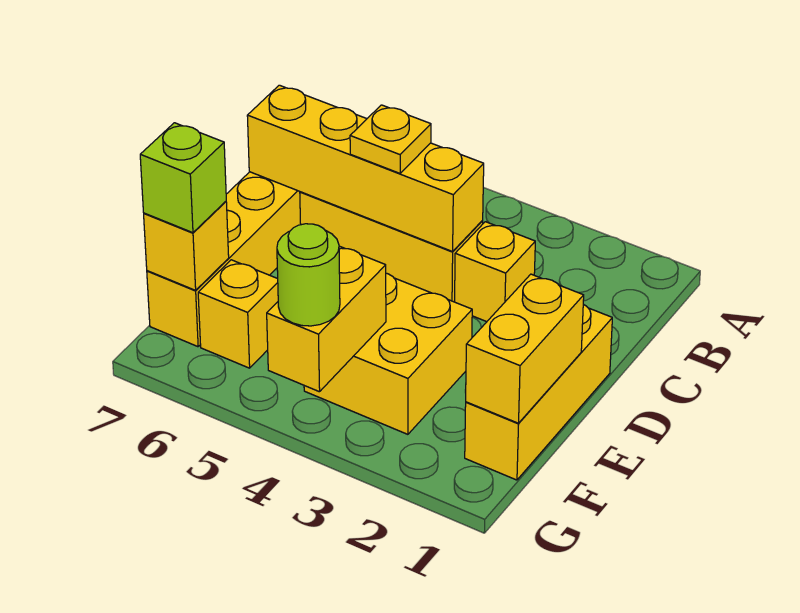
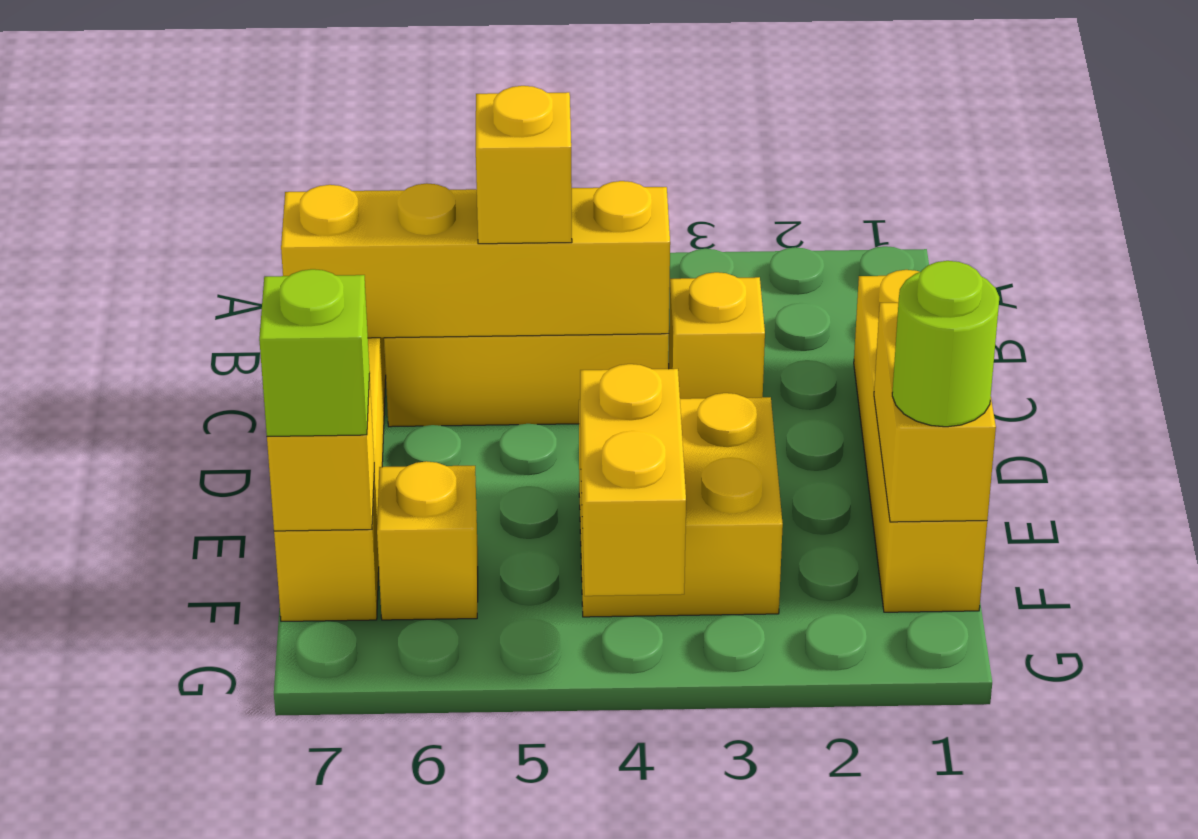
yellow plate C5 level 3 -> yellow brick C5 level 3
yellow brick D1:F1 level 1 -> yellow brick C1:F1 level 1
lime round brick G4 level 3 -> lime round brick F1 level 3

